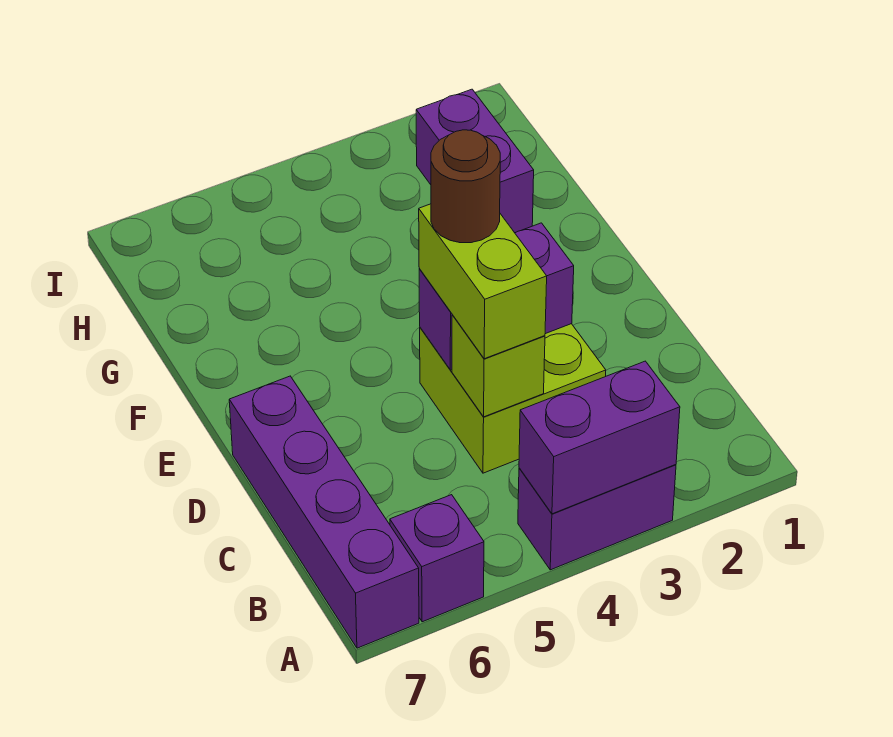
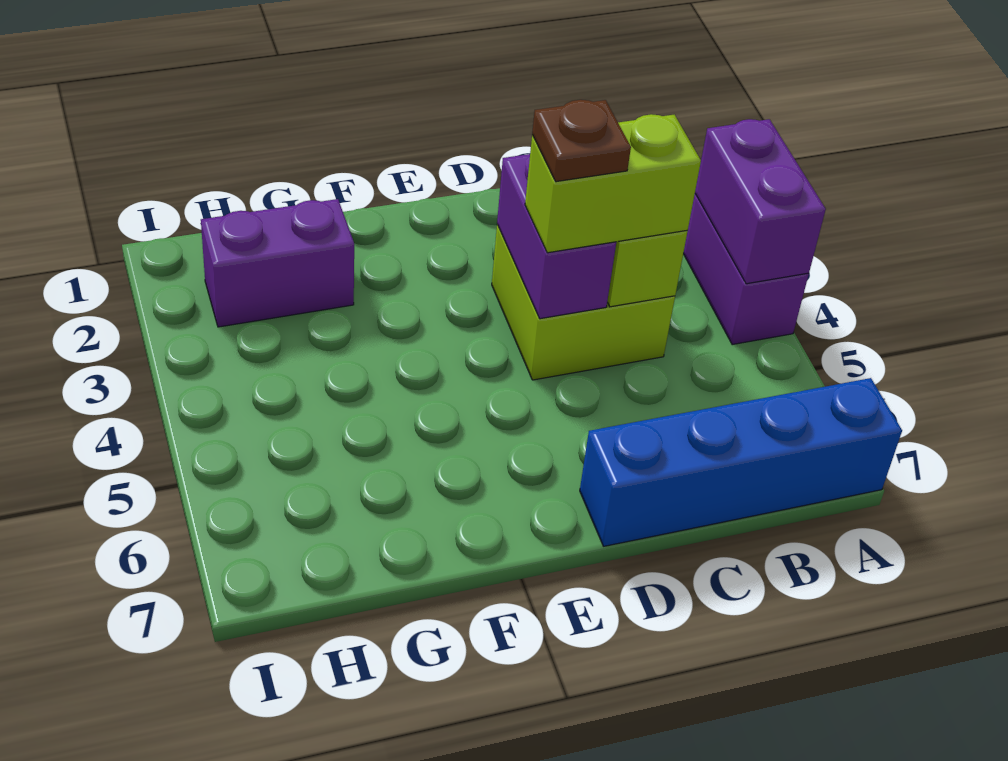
purple brick A6 level 1 -> none
purple brick A7:D7 level 1 -> blue brick A7:D7 level 1
brown round brick D4 level 4 -> brown plate D4 level 4

